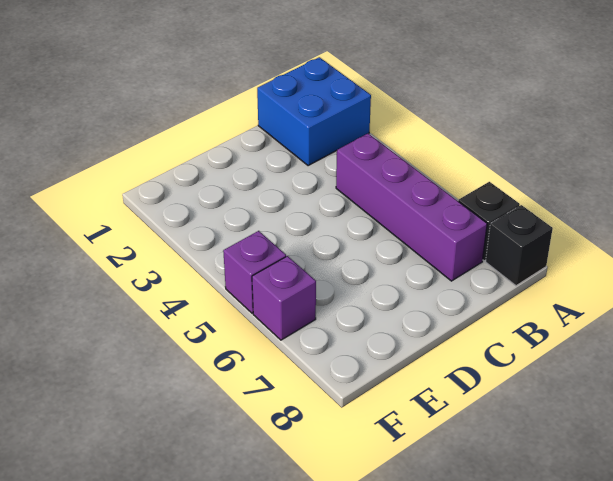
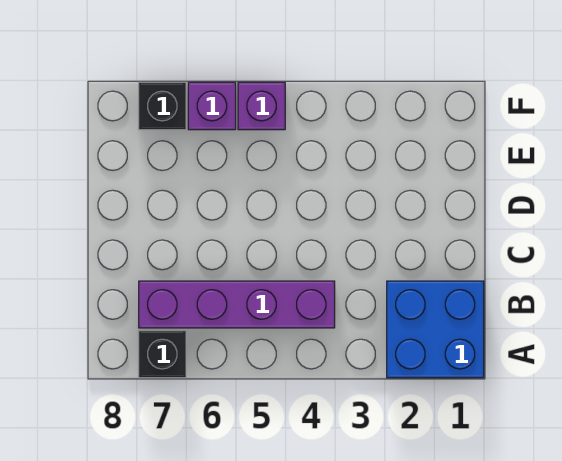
black brick A8 level 1 -> black brick F7 level 1

